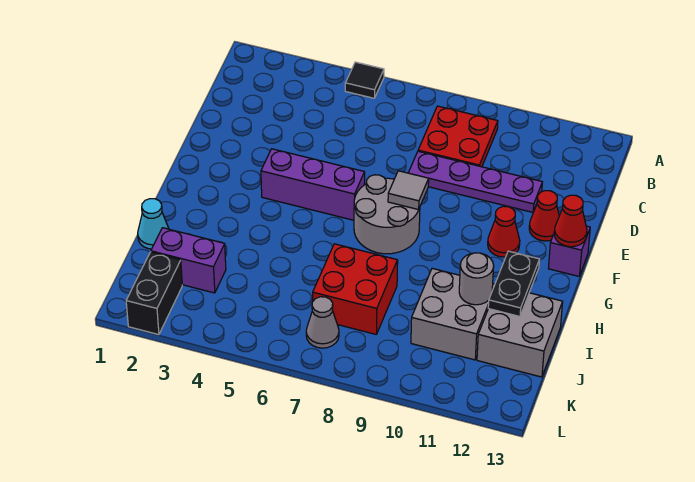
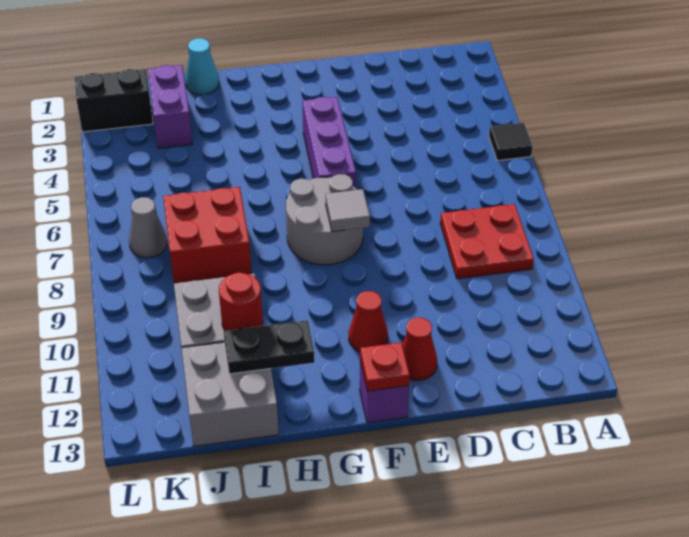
purple plate D8:D11 level 1 -> none
red cone F13 level 2 -> red plate F13 level 2
grey round brick I11 level 2 -> red round brick I11 level 2

